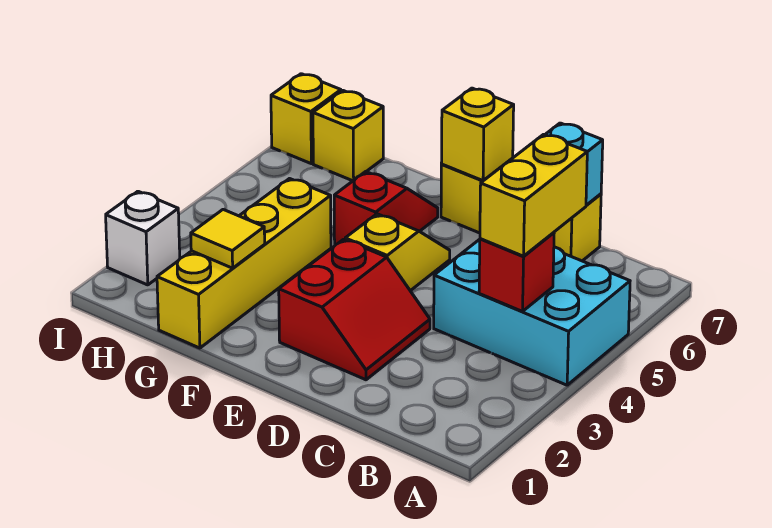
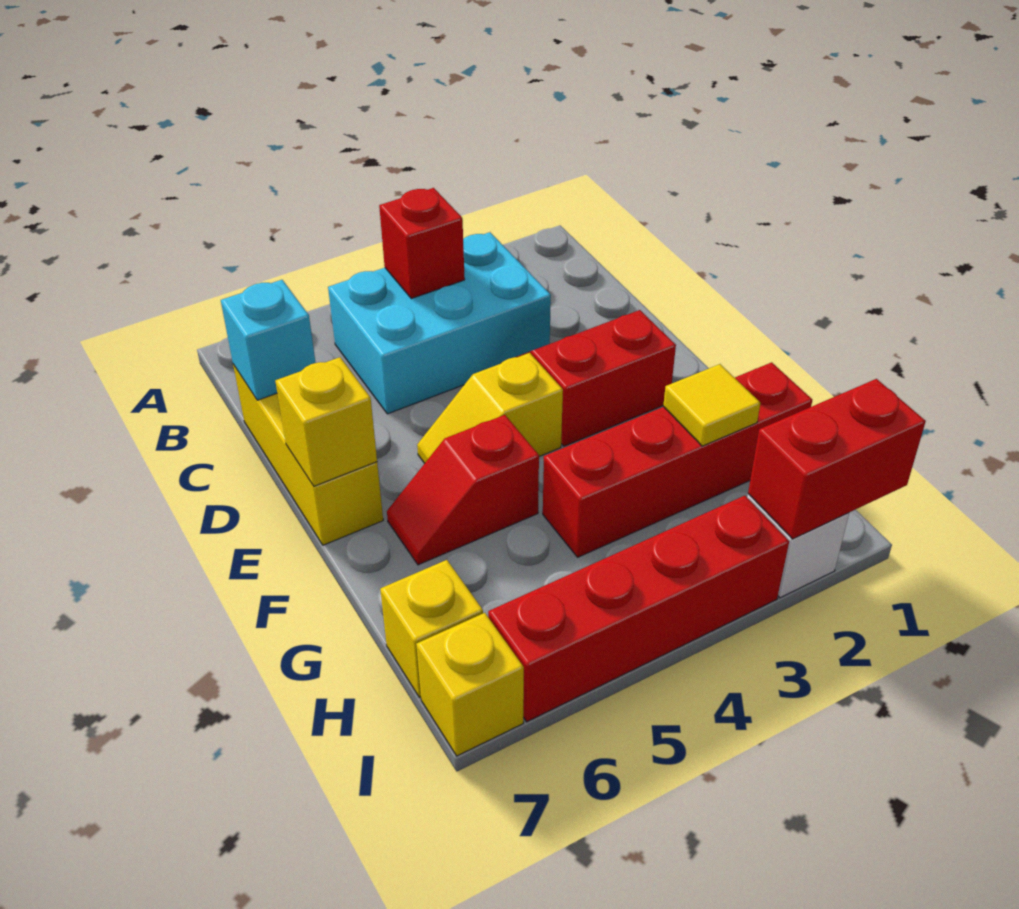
cyan brick A4:C5 level 1 -> cyan brick B3:C5 level 1
yellow brick B4:B5 level 3 -> none
yellow brick G1:G4 level 1 -> red brick G1:G4 level 1
none -> red brick I1:I2 level 2
none -> red brick I3:I6 level 1

